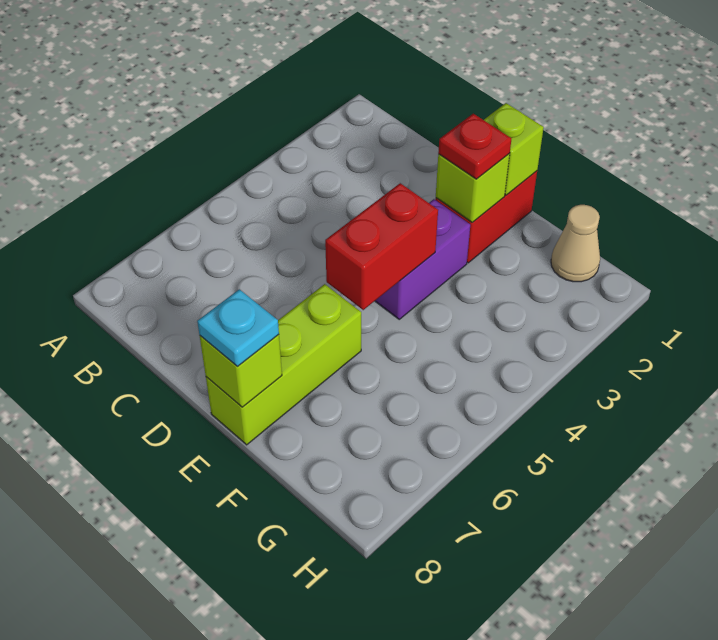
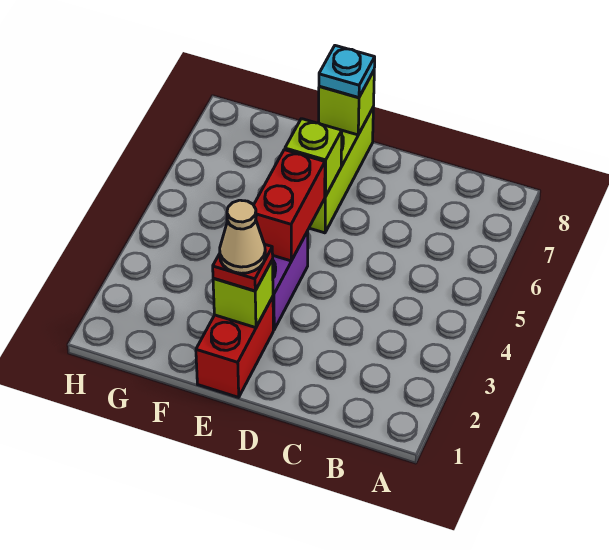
lime brick E1 level 2 -> lime brick E6 level 2
tan cone G1 level 1 -> tan cone E2 level 4

